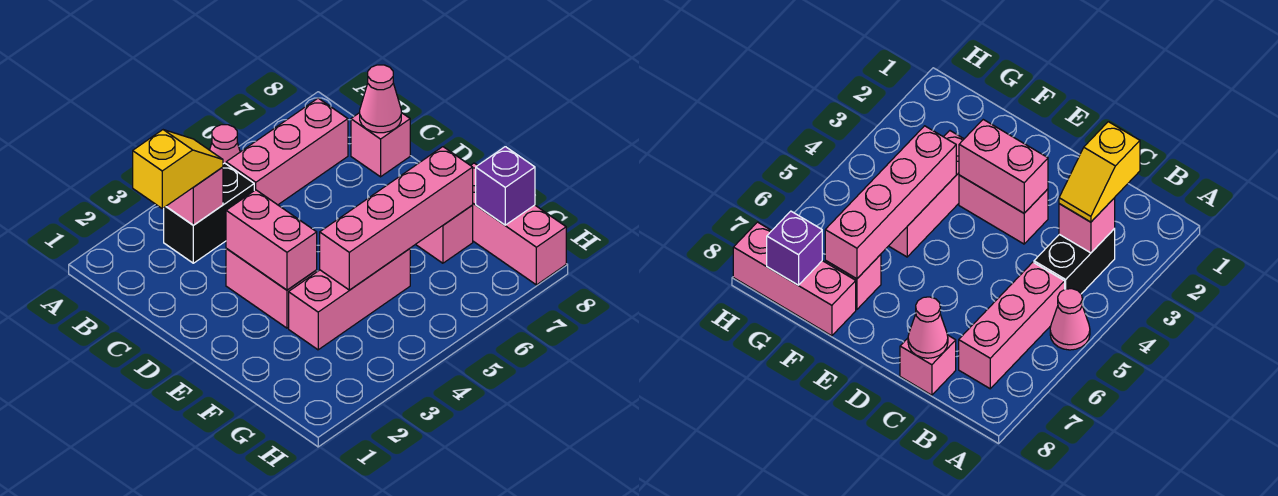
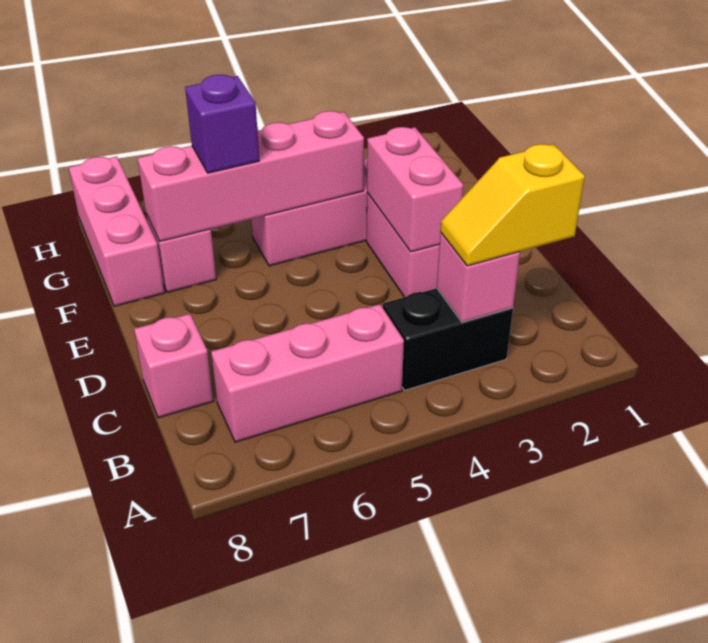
pink cone A5 level 1 -> none
pink cone C8 level 2 -> none
purple brick G8 level 2 -> purple brick F6 level 3

